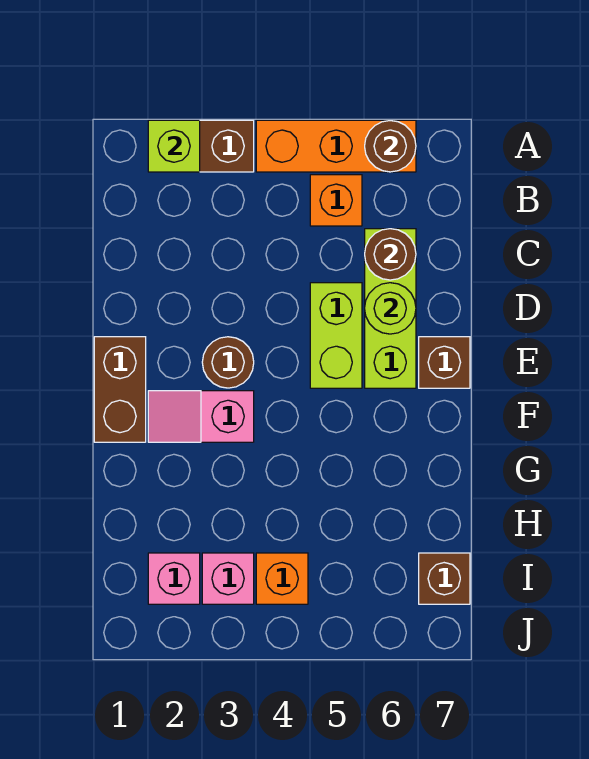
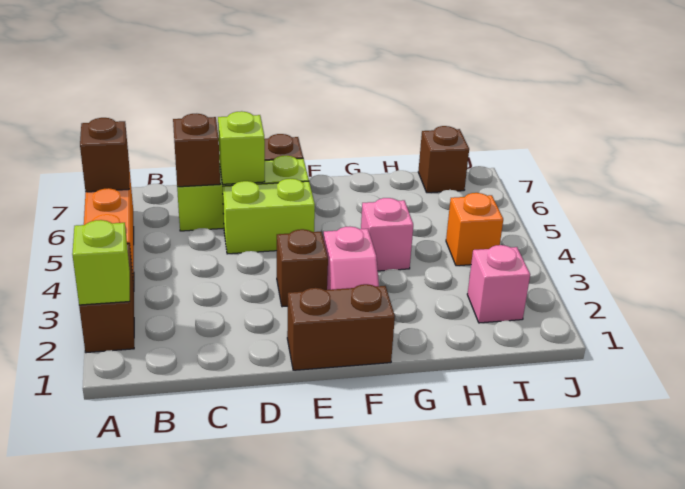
brown round brick A6 level 2 -> brown brick A6 level 2
orange brick B5 level 1 -> none
brown round brick C6 level 2 -> brown brick C6 level 2
lime round brick D6 level 2 -> lime brick D6 level 2
brown round brick E3 level 1 -> brown brick E3 level 1
pink brick I3 level 1 -> pink brick G4 level 1

